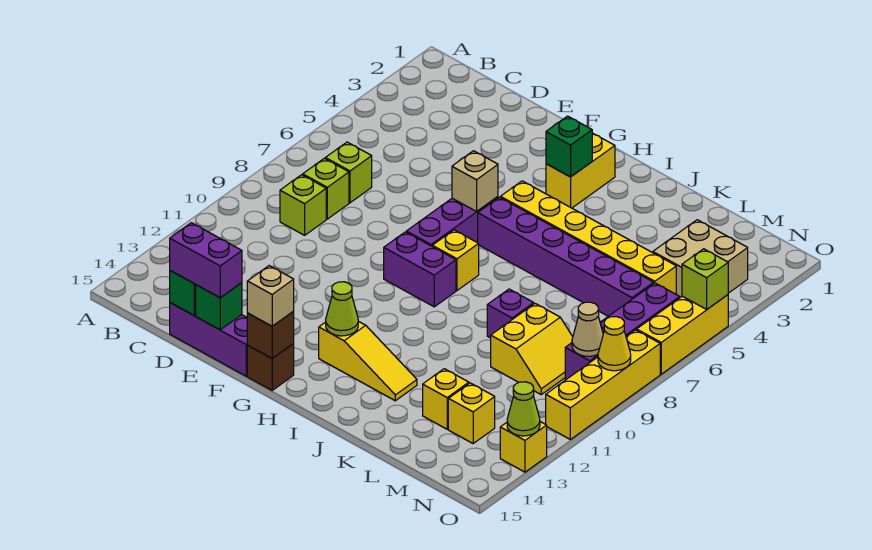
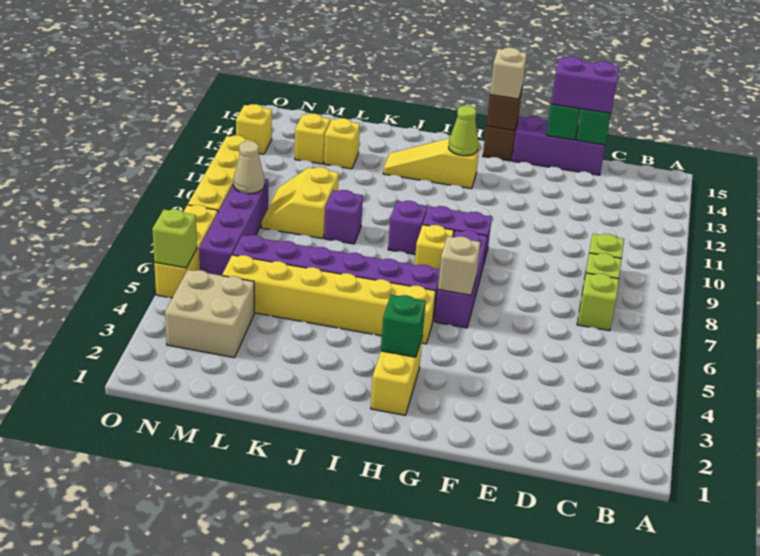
none -> purple brick I9 level 1
yellow cone O9 level 2 -> none
lime cone O13 level 2 -> none

